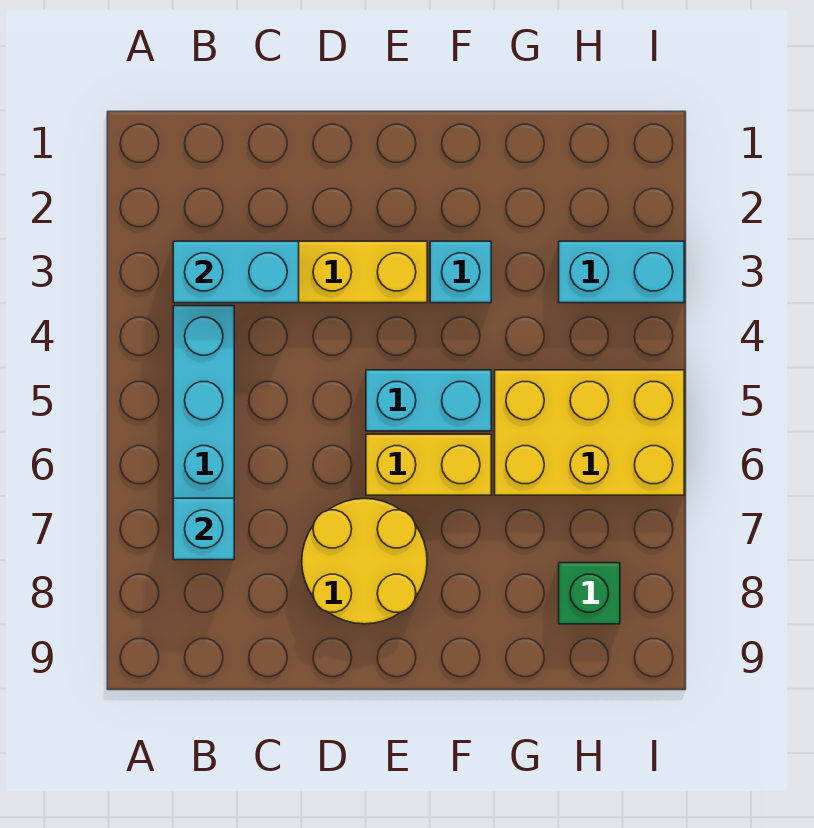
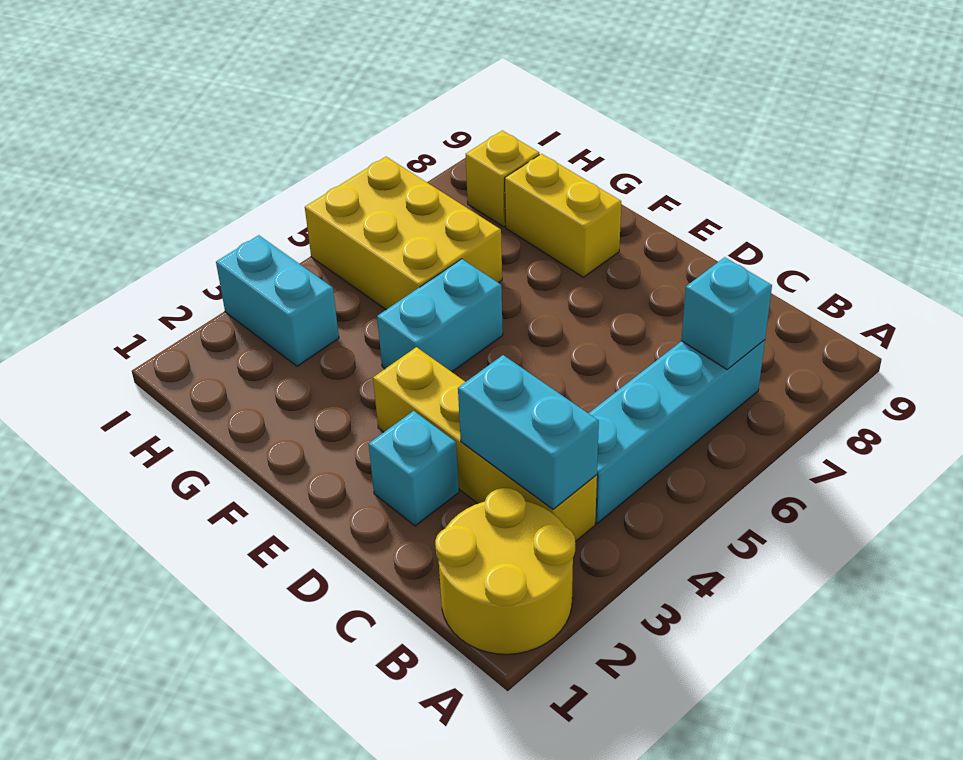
yellow round brick D7:E8 level 1 -> yellow round brick A1:B2 level 1
cyan brick E5:F5 level 1 -> cyan brick F4:F5 level 1
yellow brick E6:F6 level 1 -> yellow brick F8:G8 level 1
cyan brick F3 level 1 -> cyan brick D2 level 1
green brick H8 level 1 -> yellow brick H8 level 1

